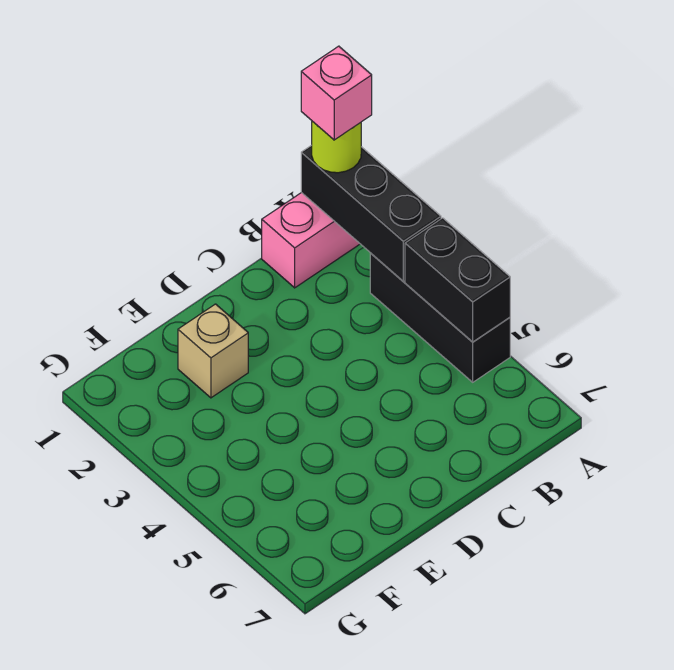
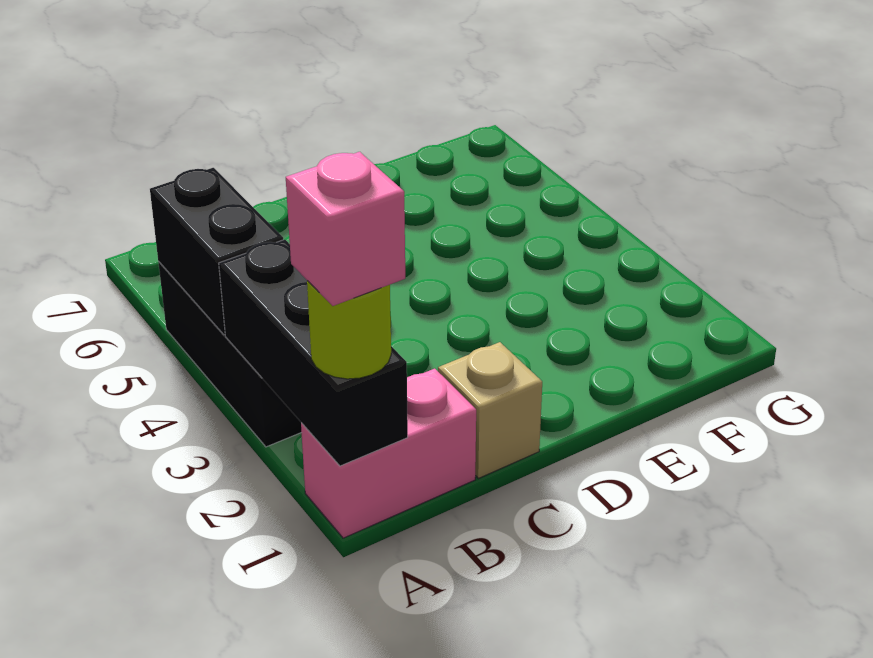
tan brick E2 level 1 -> tan brick C1 level 1

